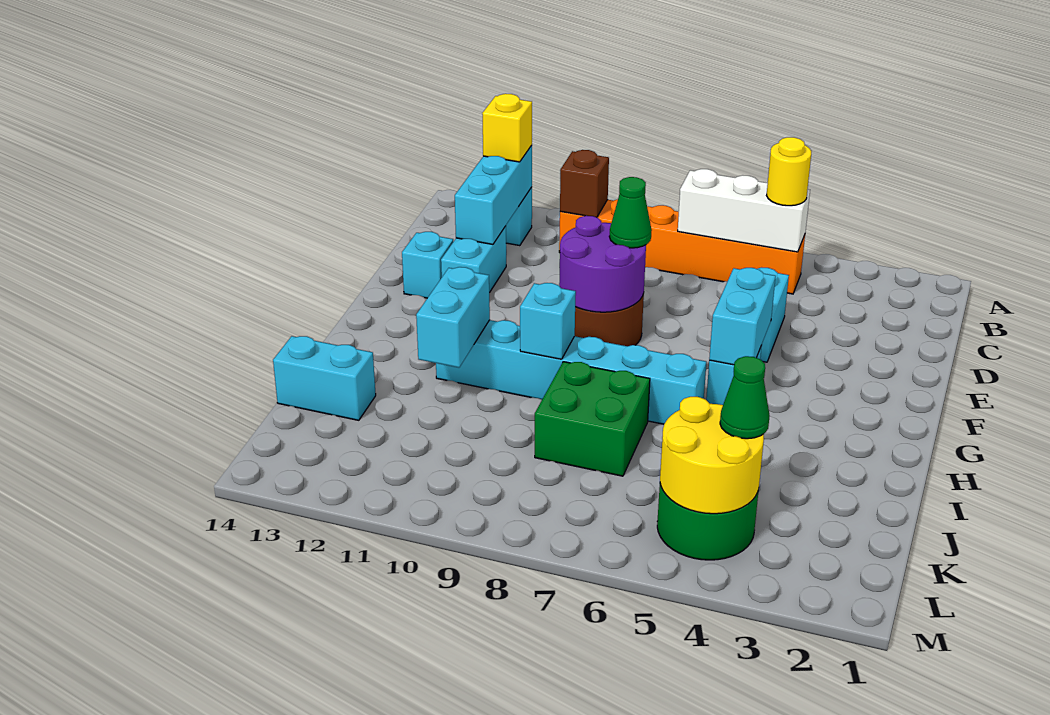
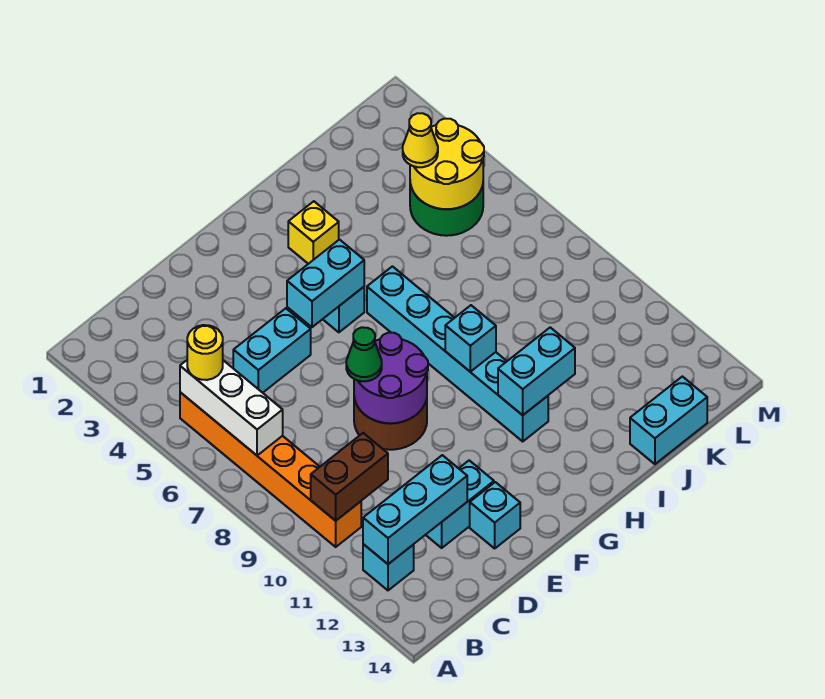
brown brick B10 level 2 -> brown brick B10:C10 level 2
yellow brick B12 level 3 -> yellow brick H3 level 1
green brick I7:J8 level 1 -> none
cyan brick J13:J14 level 1 -> cyan brick J14:K14 level 1
green cone K4 level 3 -> yellow cone K4 level 3

